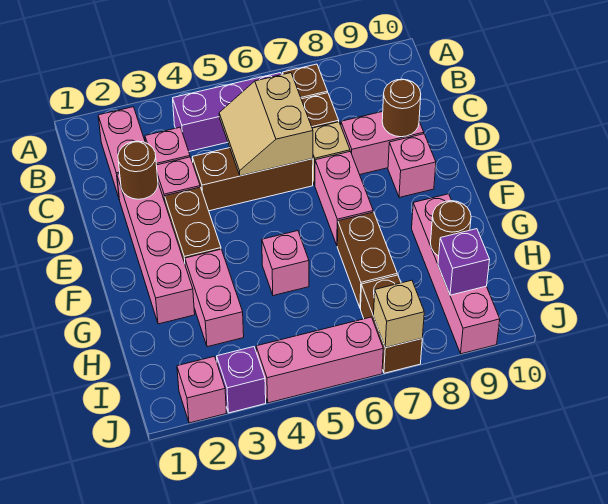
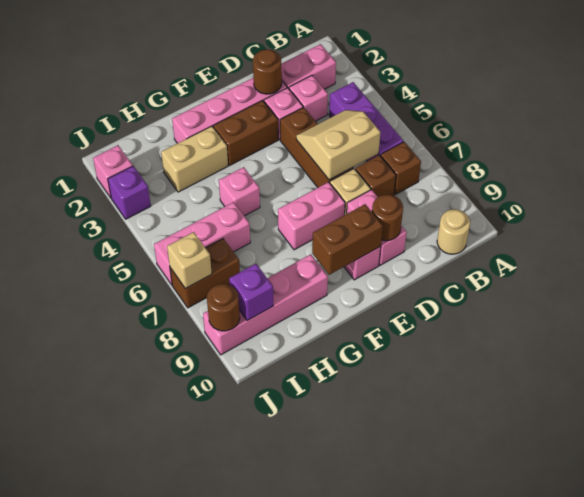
none -> tan round brick B10 level 1
pink brick G3:H3 level 1 -> tan brick G3:H3 level 1
brown brick G7:H7 level 1 -> brown brick E9:F9 level 2
brown round brick H9 level 2 -> brown round brick J9 level 2
pink brick J4:J6 level 1 -> pink brick H6:J6 level 1

